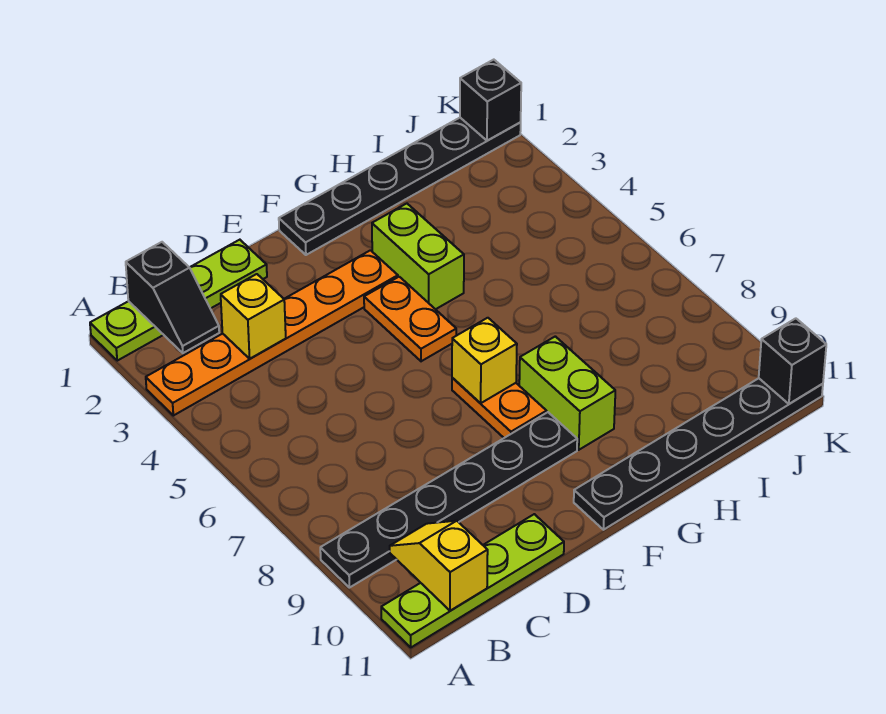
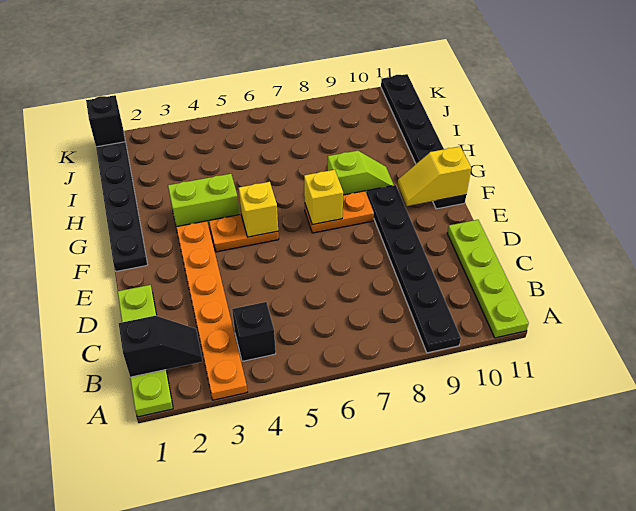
yellow slope B10:B11 level 2 top 11 -> yellow slope F10:F11 level 2 top 11
yellow brick C3 level 2 -> yellow brick F5 level 2
lime brick G8:G9 level 1 -> lime slope G8:G9 level 1 top 8
black brick K11 level 2 -> black brick B4 level 1

